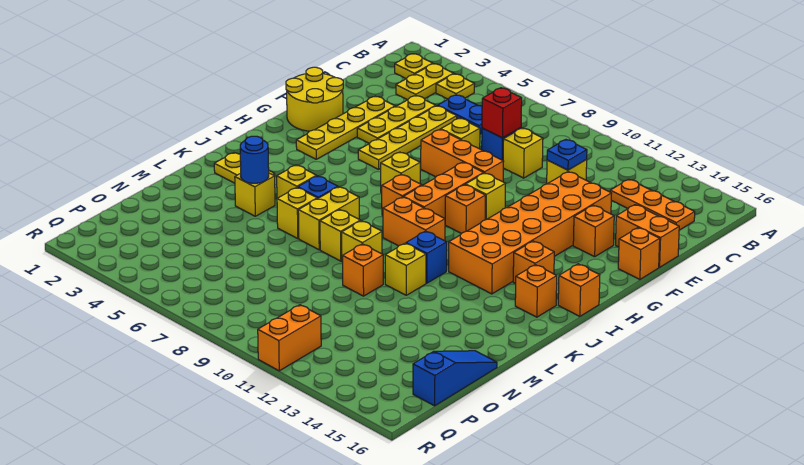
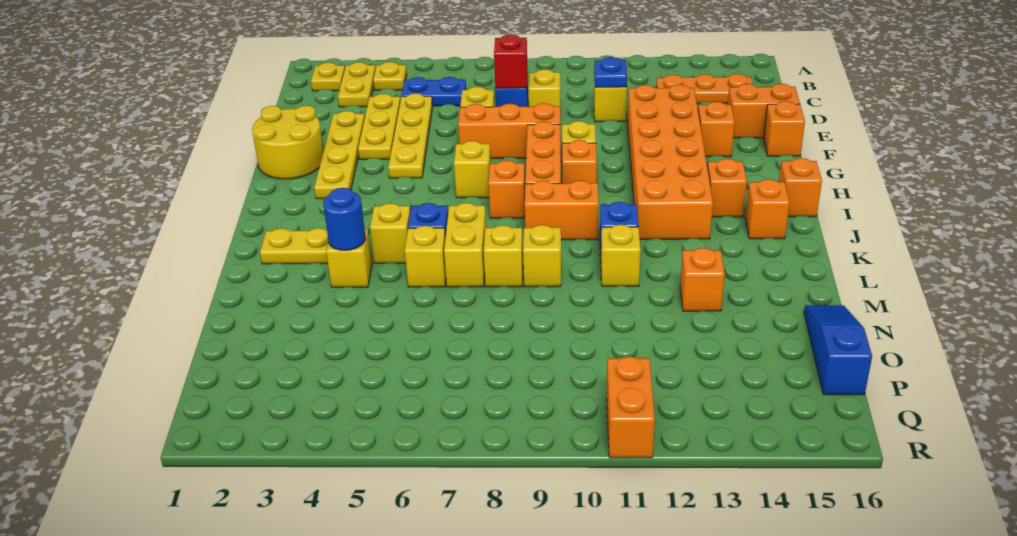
orange brick M10 level 1 -> orange brick M13 level 1

